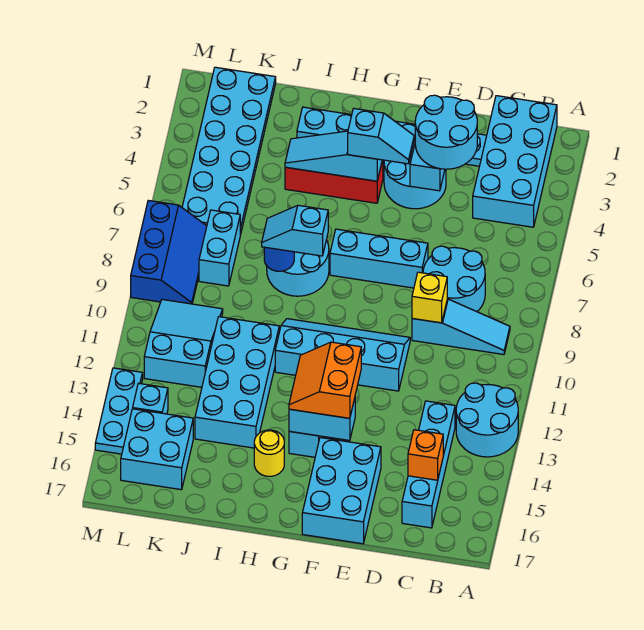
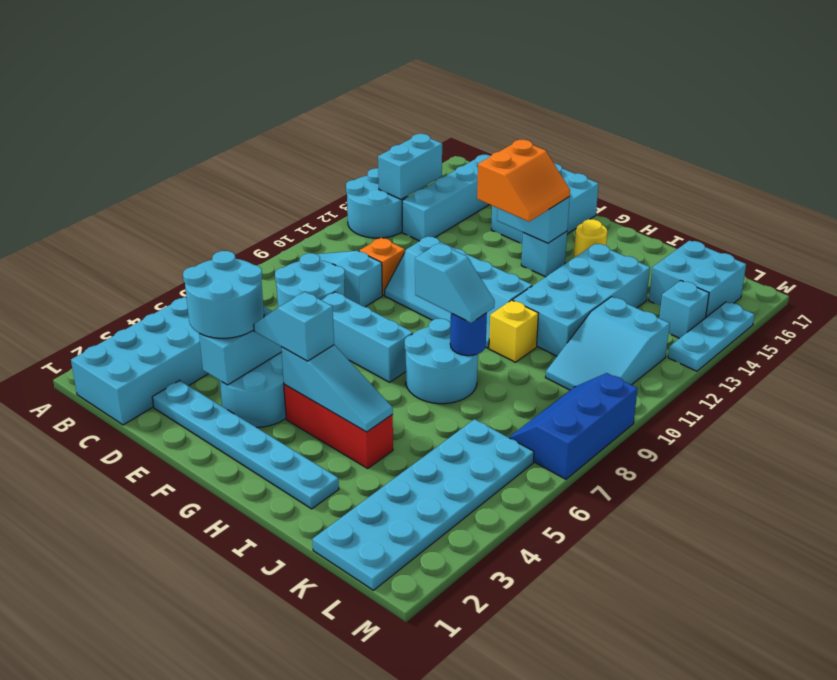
orange brick C15 level 2 -> orange brick D10 level 1
yellow brick D9 level 2 -> yellow brick I10 level 1
cyan brick K7:K8 level 1 -> cyan brick B13:B14 level 2

